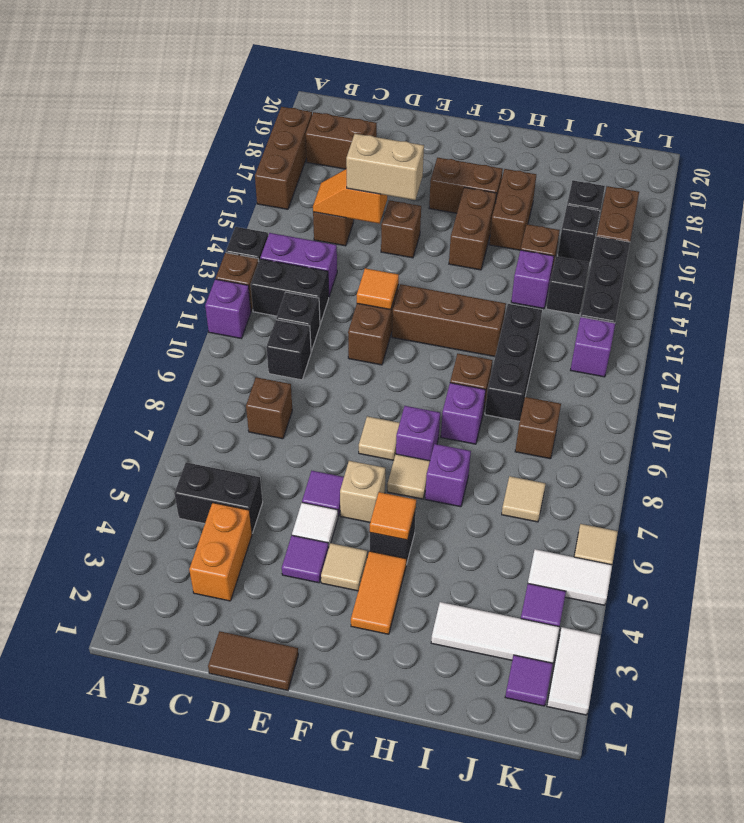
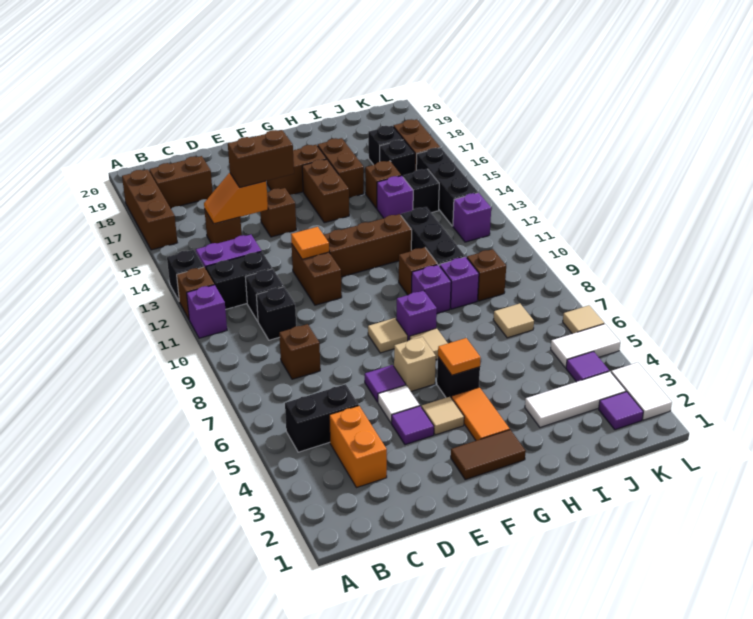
brown tile D1:E1 level 1 -> brown tile F2:G2 level 1
tan brick D15:E15 level 3 -> brown brick D15:E15 level 3
purple brick H7 level 1 -> purple brick I9 level 1

